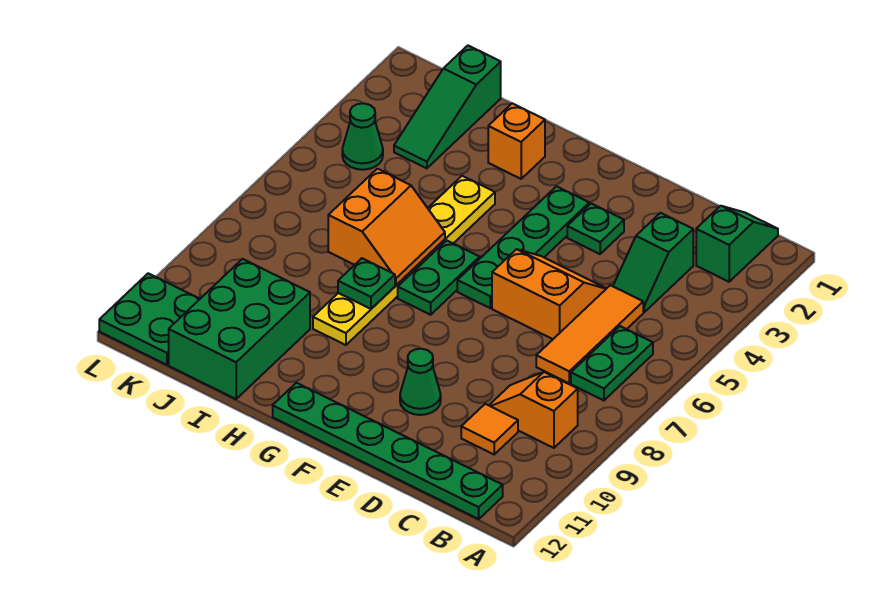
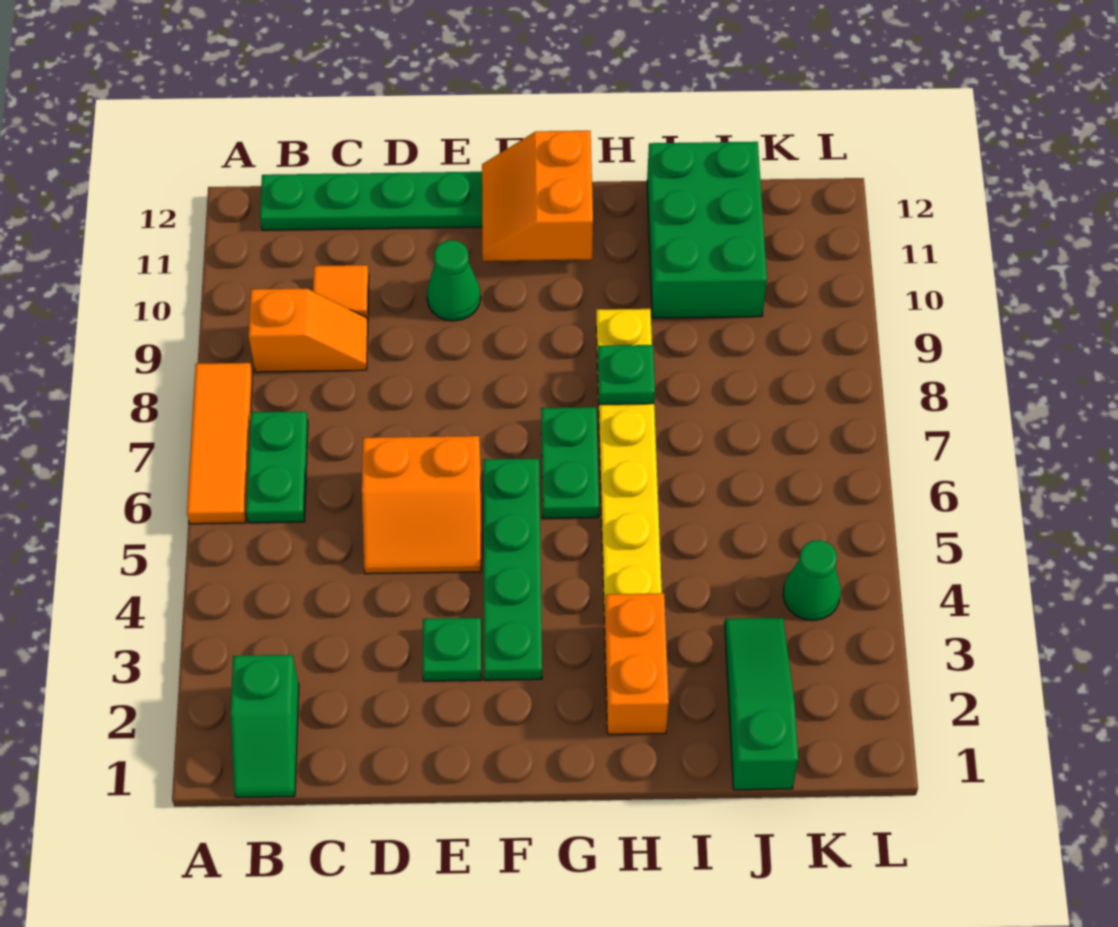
green slope C3:C4 level 1 top 3 -> none
orange tile C5:C7 level 1 -> orange tile A6:A8 level 1
orange brick H2 level 1 -> orange brick H2:H3 level 1
orange slope H6:I7 level 2 top I -> orange slope F11:G12 level 2 top G
green plate K11:L12 level 1 -> none

